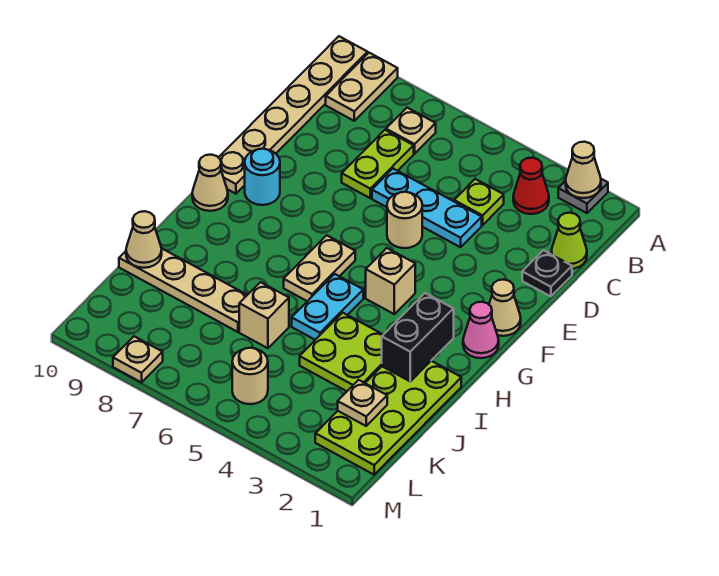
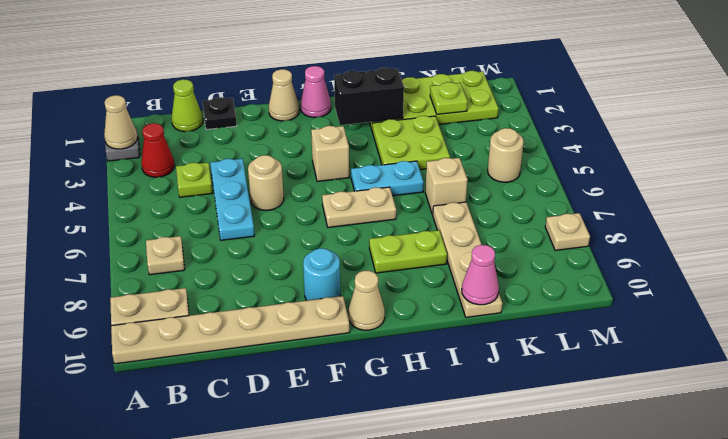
lime plate C7:D7 level 1 -> lime plate H8:I8 level 1
tan cone J10 level 2 -> pink cone J10 level 2
tan plate K2 level 2 -> lime plate K2 level 2

